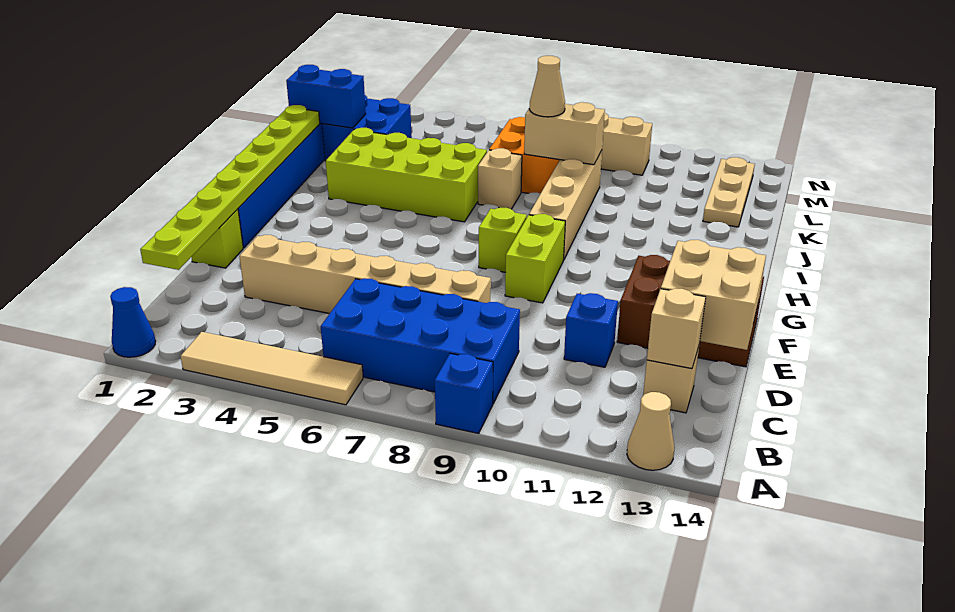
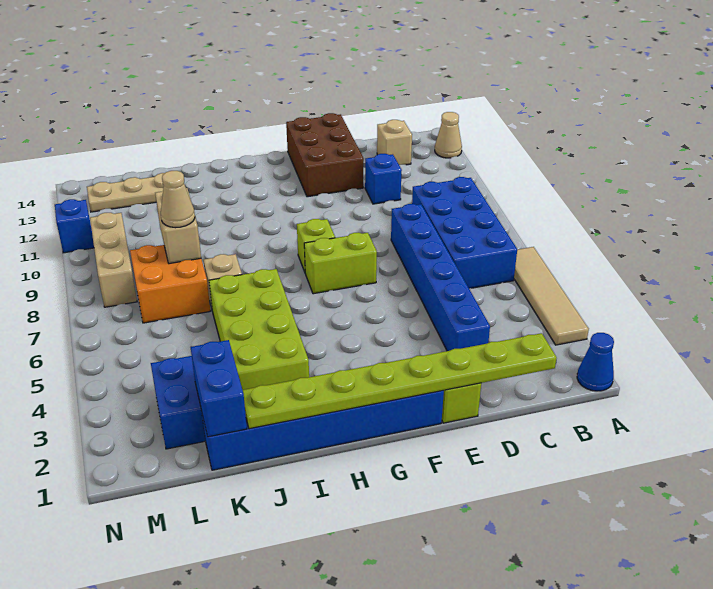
blue brick A9 level 1 -> blue brick N11 level 1
tan brick C13 level 2 -> none
tan brick D3:D8 level 1 -> blue brick D3:D8 level 1
tan brick D13:E14 level 2 -> none
lime brick F9:G9 level 1 -> lime brick F7:G7 level 1
tan brick H9:K9 level 1 -> none

